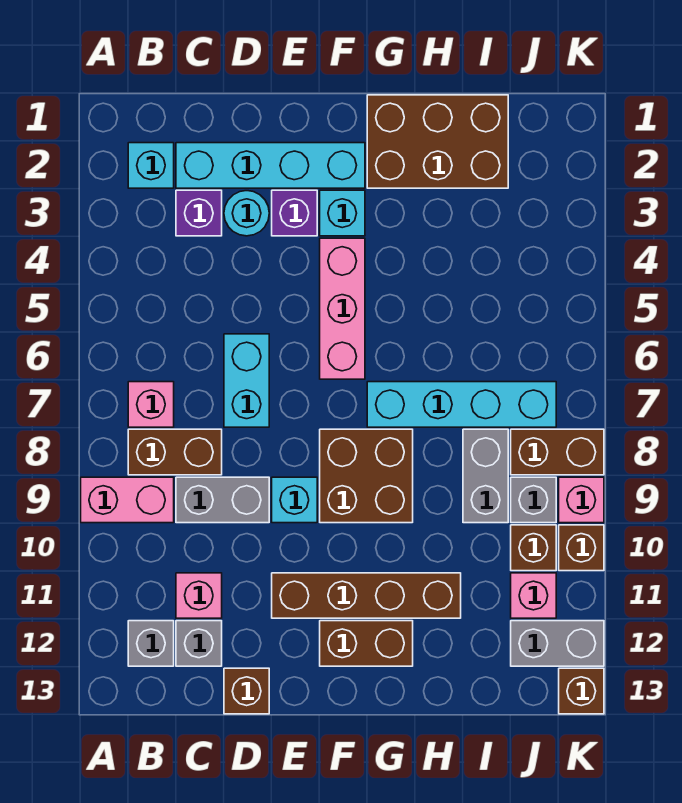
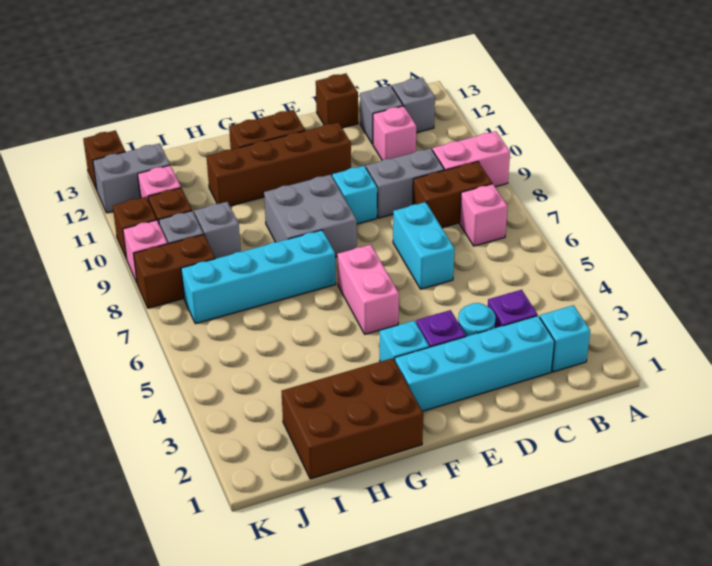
pink brick F4:F6 level 1 -> pink brick F5:F6 level 1
brown brick F8:G9 level 1 -> grey brick F8:G9 level 1
grey brick I8:I9 level 1 -> grey brick I9 level 1

